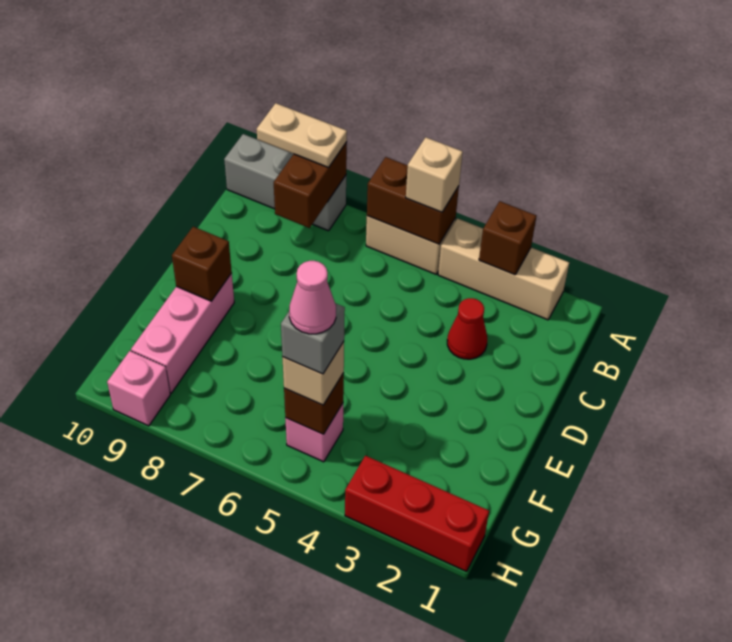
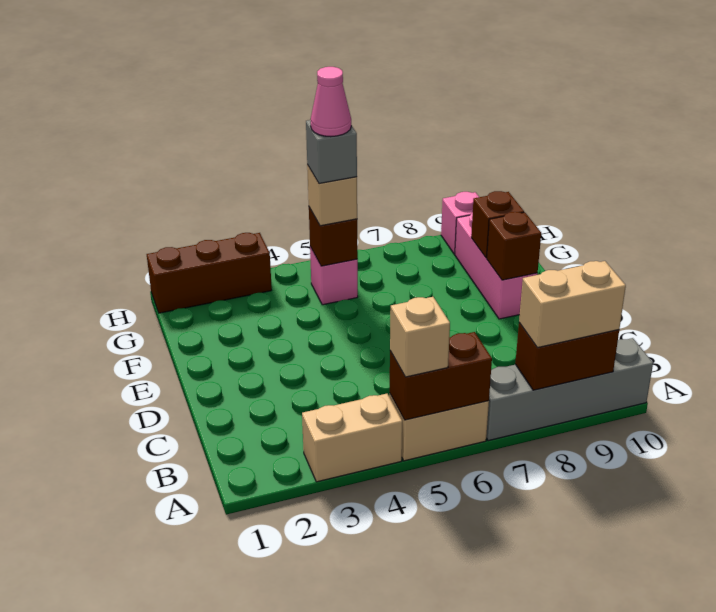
tan brick A2:A4 level 1 -> tan brick A3:A4 level 1
brown brick A3 level 2 -> brown brick F9 level 2
grey brick A8:A10 level 1 -> grey brick A7:A10 level 1
brown brick A8:B8 level 2 -> brown brick A8:A9 level 2
tan plate A8:A9 level 3 -> tan brick A8:A9 level 3
red cone C3 level 1 -> none
red brick H1:H3 level 1 -> brown brick H1:H3 level 1

